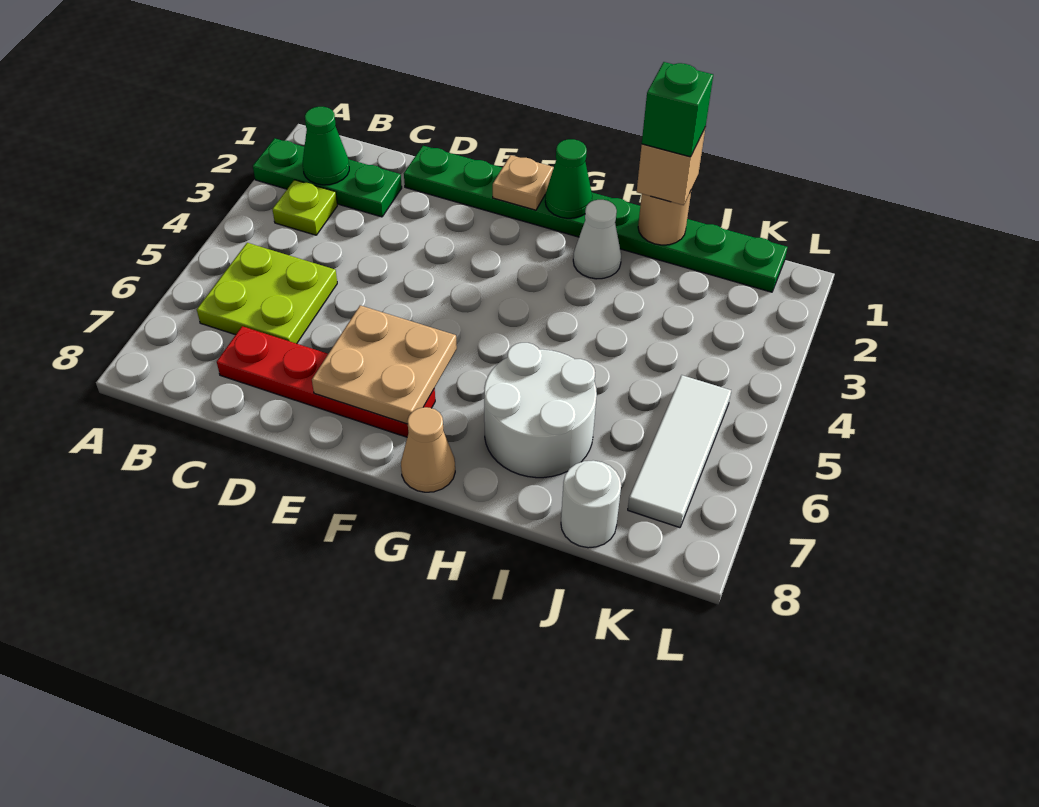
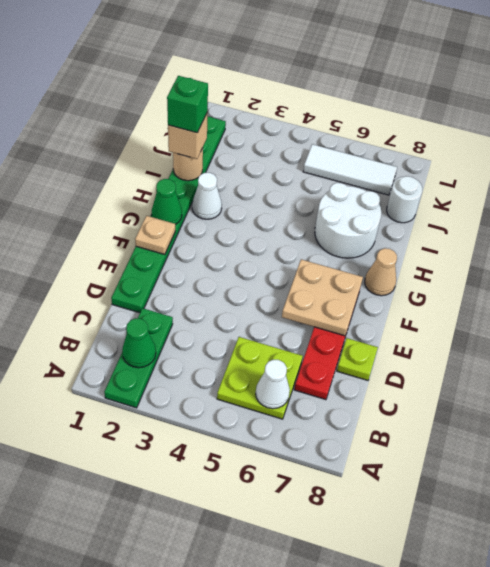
lime plate B3 level 1 -> lime plate D8 level 1
none -> white cone B6 level 2

